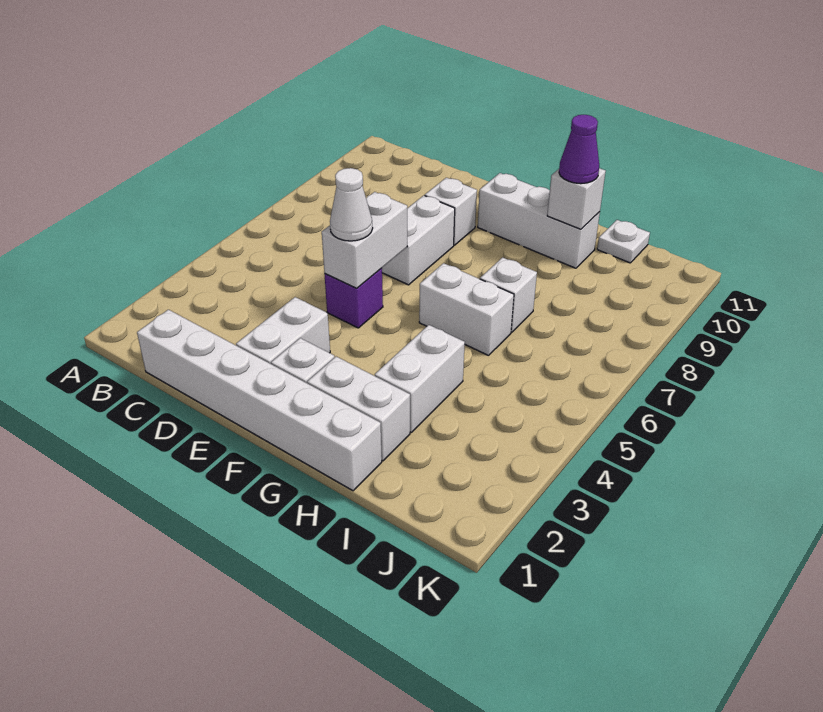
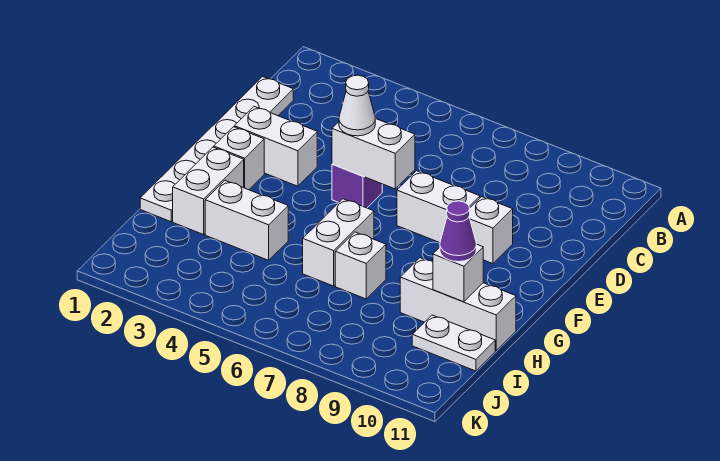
white brick C1:H1 level 1 -> white plate C1:H1 level 1
white brick F10:H10 level 1 -> white brick H9:H11 level 1
white plate I11 level 1 -> white plate I10:I11 level 1

